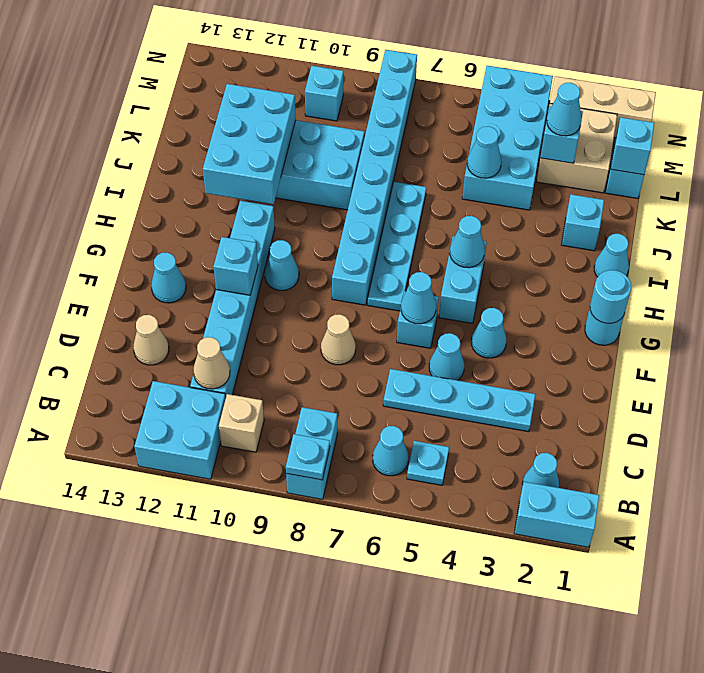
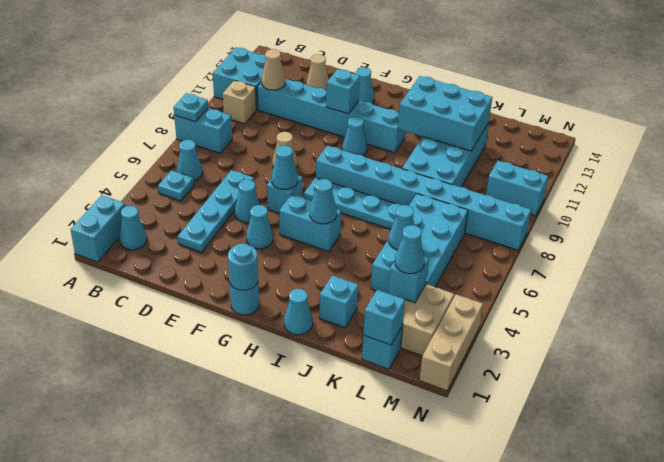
cyan brick K4:N5 level 1 -> cyan brick K4:L7 level 1
cyan brick M10 level 1 -> cyan brick M10:N10 level 1

